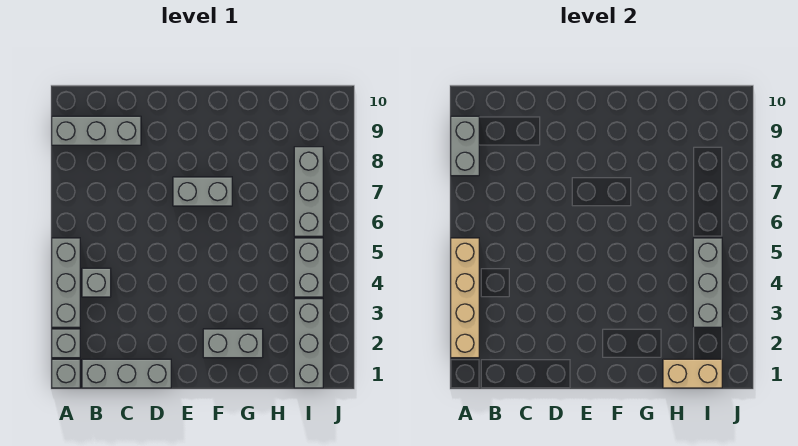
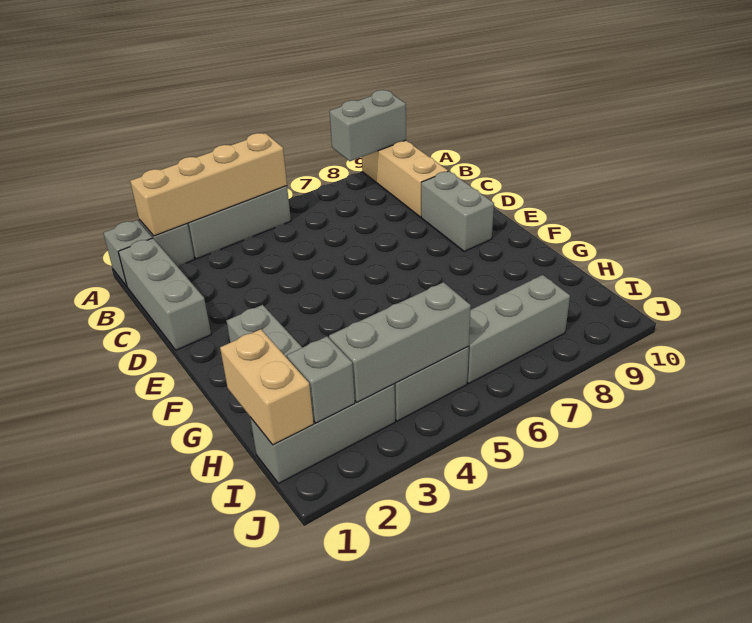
grey brick A9:C9 level 1 -> tan brick A9:C9 level 1
grey brick B4 level 1 -> grey brick I2 level 2
grey brick E7:F7 level 1 -> grey brick D9:E9 level 1

